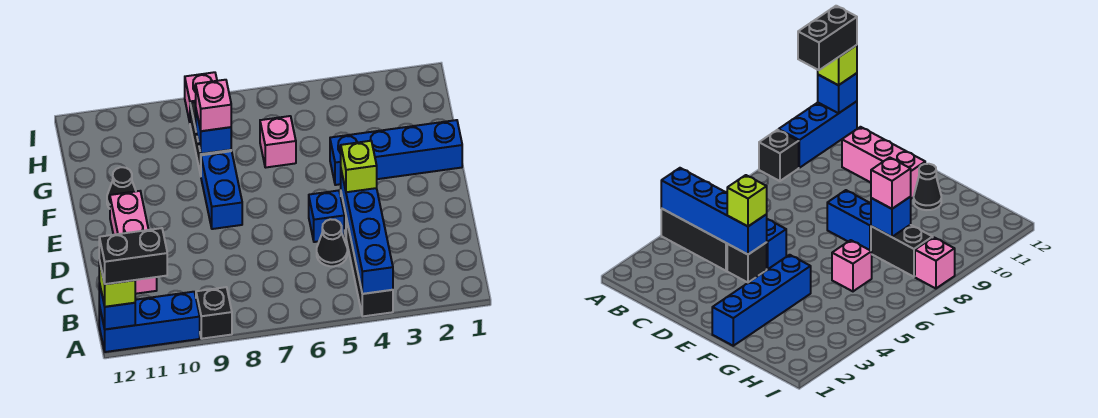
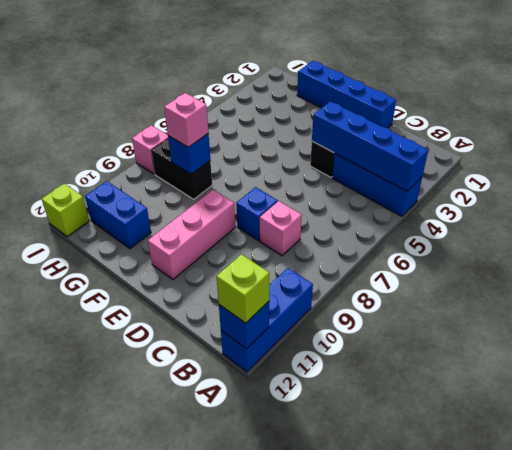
black brick A4:C4 level 1 -> blue brick A4:C4 level 1
black brick A9 level 1 -> none
black brick A11:A12 level 4 -> none
black cone C5 level 1 -> none
pink brick C11:E11 level 1 -> pink brick E9:E11 level 1
lime brick D4 level 3 -> lime brick I12 level 1
blue brick D5 level 1 -> blue brick D8 level 1
blue brick E8:F8 level 1 -> blue brick G11:H11 level 1
blue brick F1:F4 level 1 -> blue brick D1:G1 level 1
black cone F11 level 1 -> none
pink brick G6 level 1 -> pink brick C8 level 1

